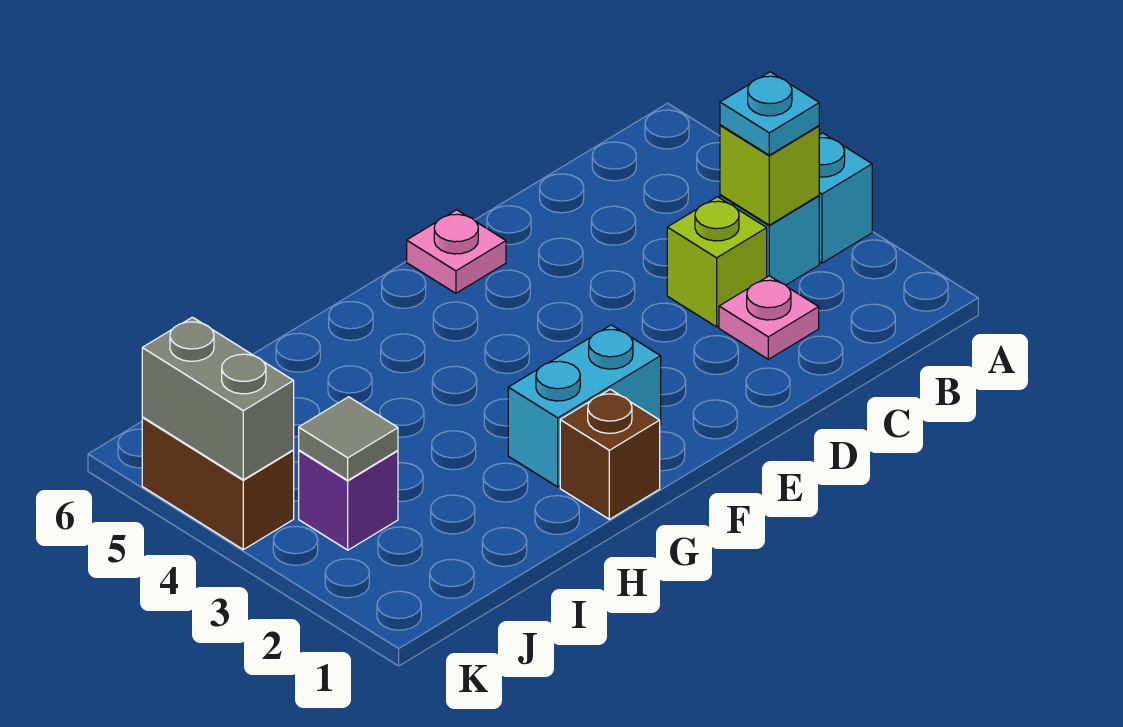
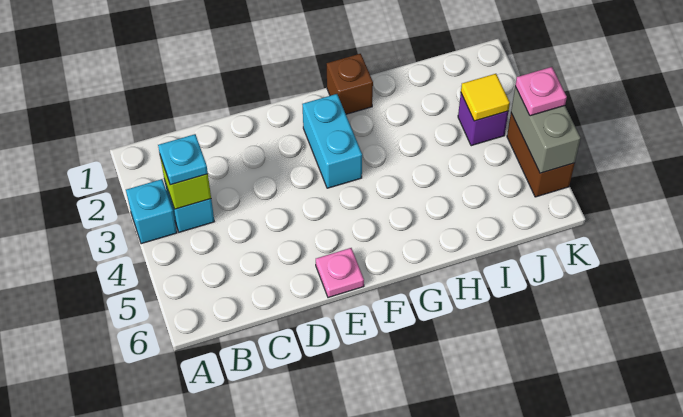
pink plate C2 level 1 -> pink plate K4 level 3
lime brick C3 level 1 -> none
cyan brick F2:G2 level 1 -> cyan brick F2:F3 level 1
grey tile J3 level 2 -> yellow tile J3 level 2

